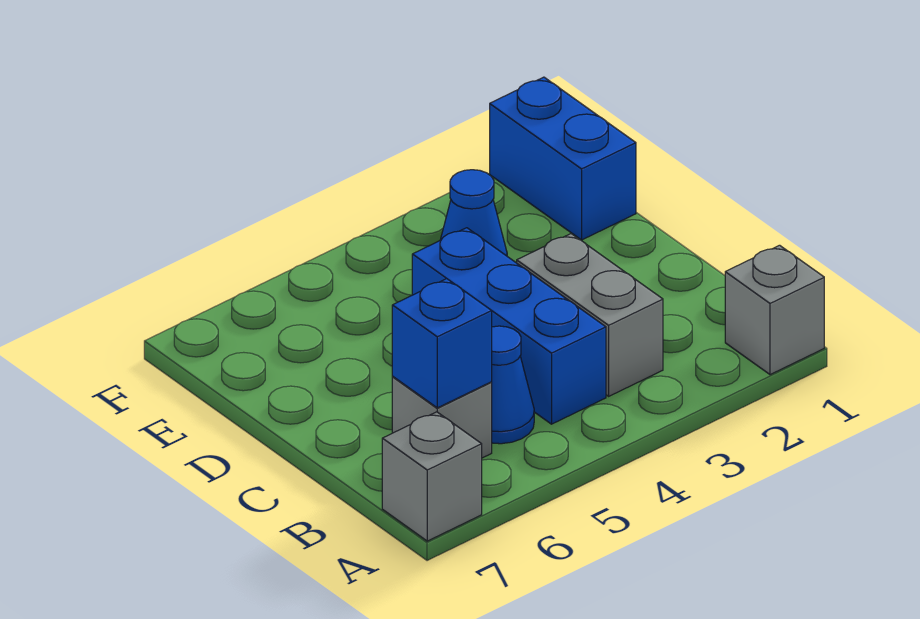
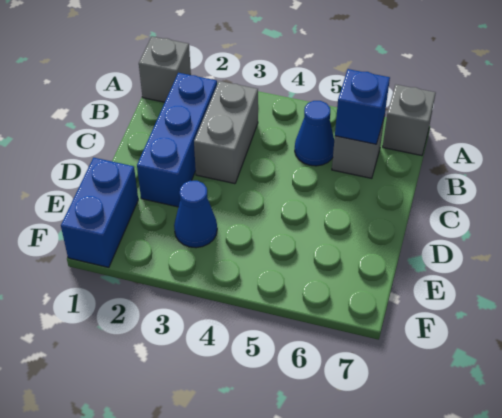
blue brick B4:D4 level 1 -> blue brick B2:D2 level 1

